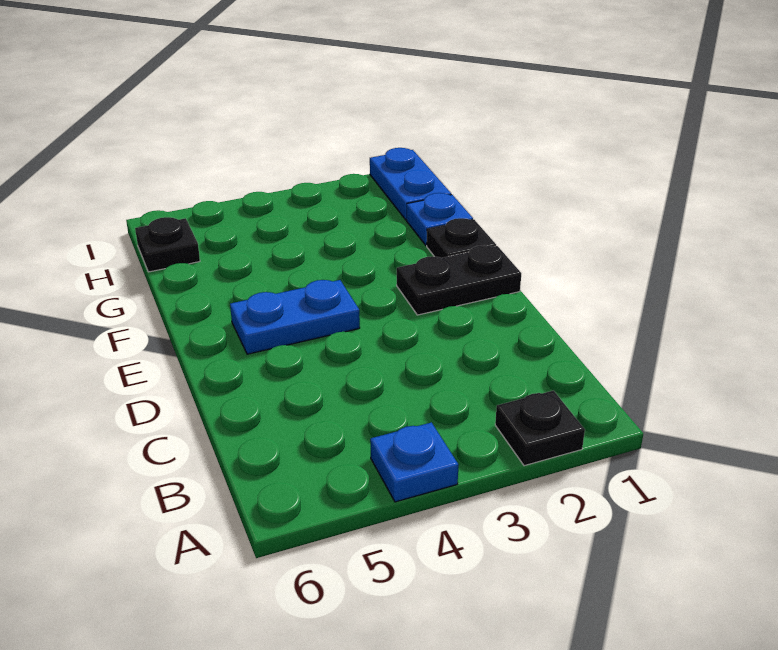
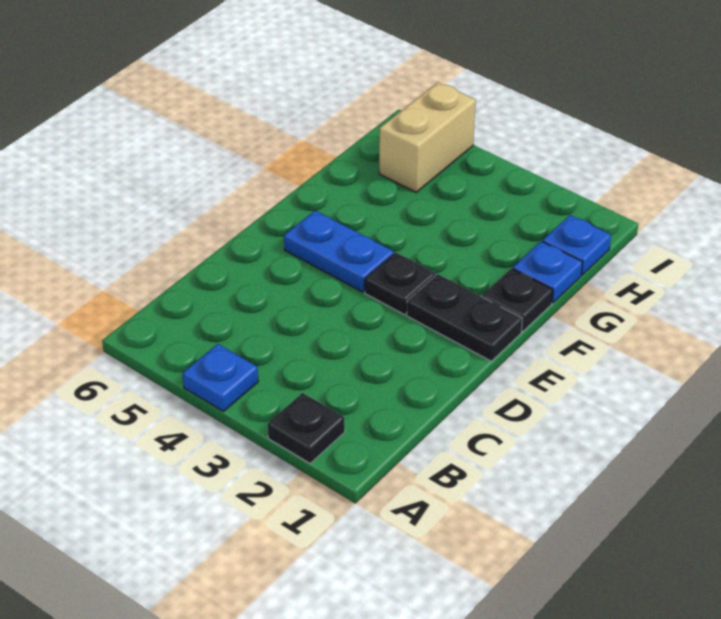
blue plate H1:I1 level 1 -> blue plate H1 level 1
none -> tan brick H5:I5 level 1
black plate H6 level 1 -> black plate E3 level 1

